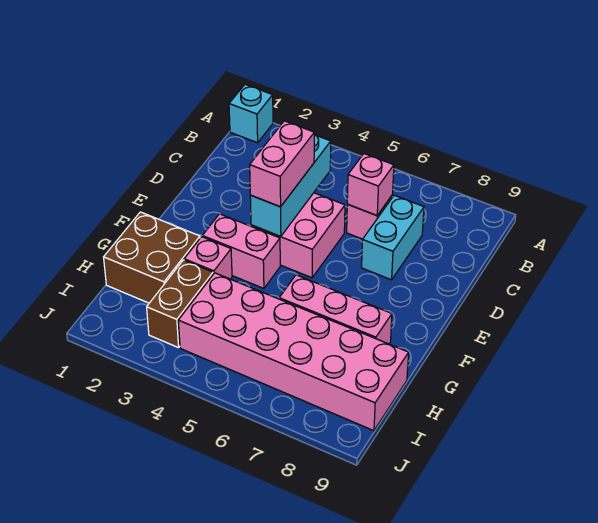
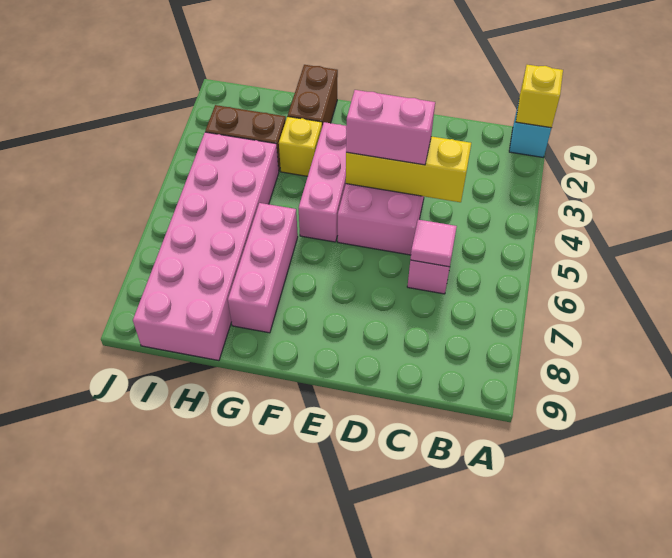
none -> yellow brick A1 level 2
cyan brick C4:E4 level 2 -> yellow brick C4:E4 level 2
pink brick C6 level 2 -> pink tile C6 level 2
cyan brick C7:D7 level 1 -> none
pink brick F3:F4 level 1 -> pink brick F3:F5 level 1
brown brick G1:H2 level 1 -> brown brick G1:G2 level 1
pink brick G3 level 1 -> yellow brick G3 level 1

